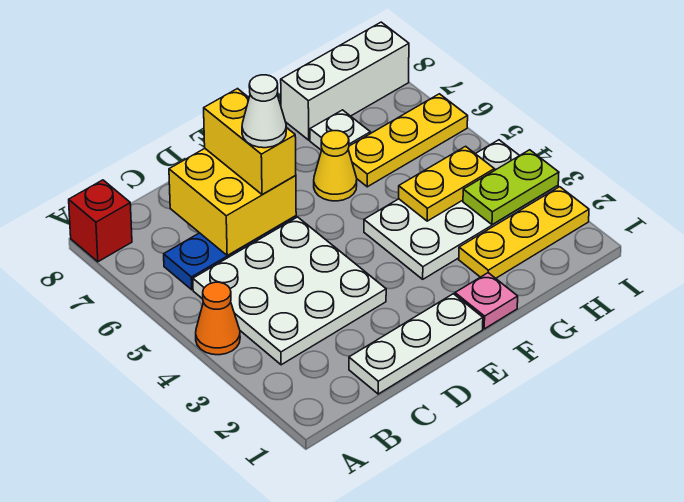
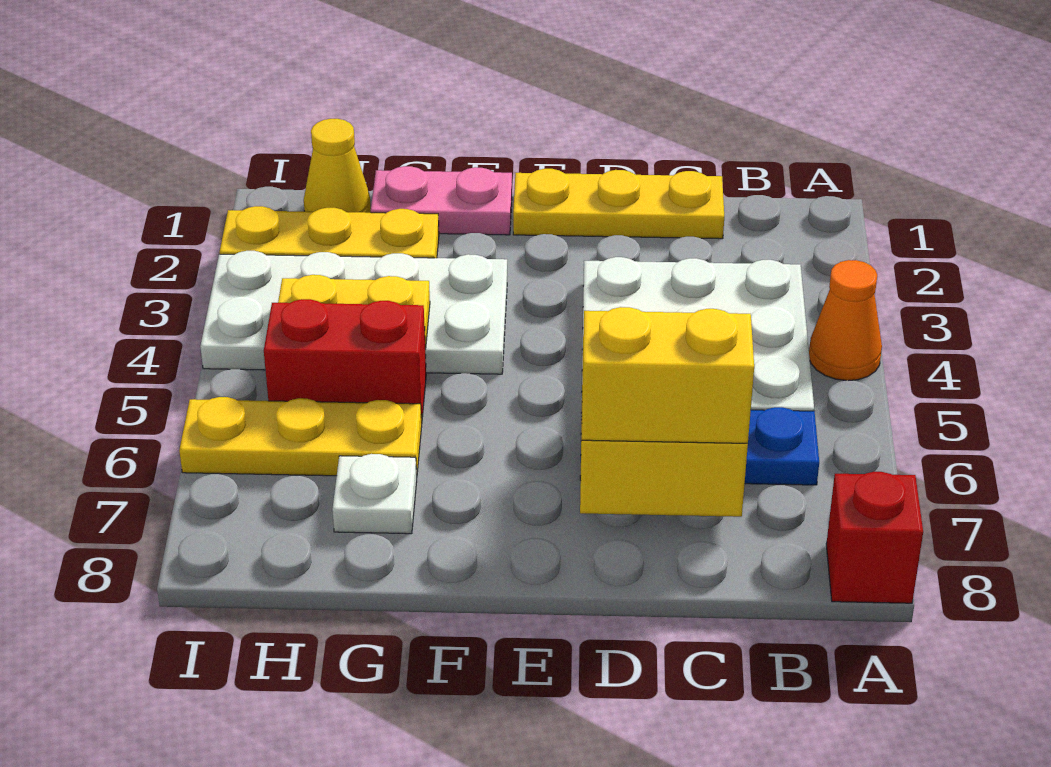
white plate C1:E1 level 1 -> yellow plate C1:E1 level 1
yellow brick D6:D7 level 3 -> yellow brick C7:D7 level 3
white cone D6 level 4 -> none
pink plate F1 level 1 -> pink plate F1:G1 level 1
yellow cone F6 level 1 -> yellow cone H1 level 1
none -> red brick G5:H5 level 1
white brick G8:I8 level 1 -> none
lime plate H3:I3 level 2 -> none

